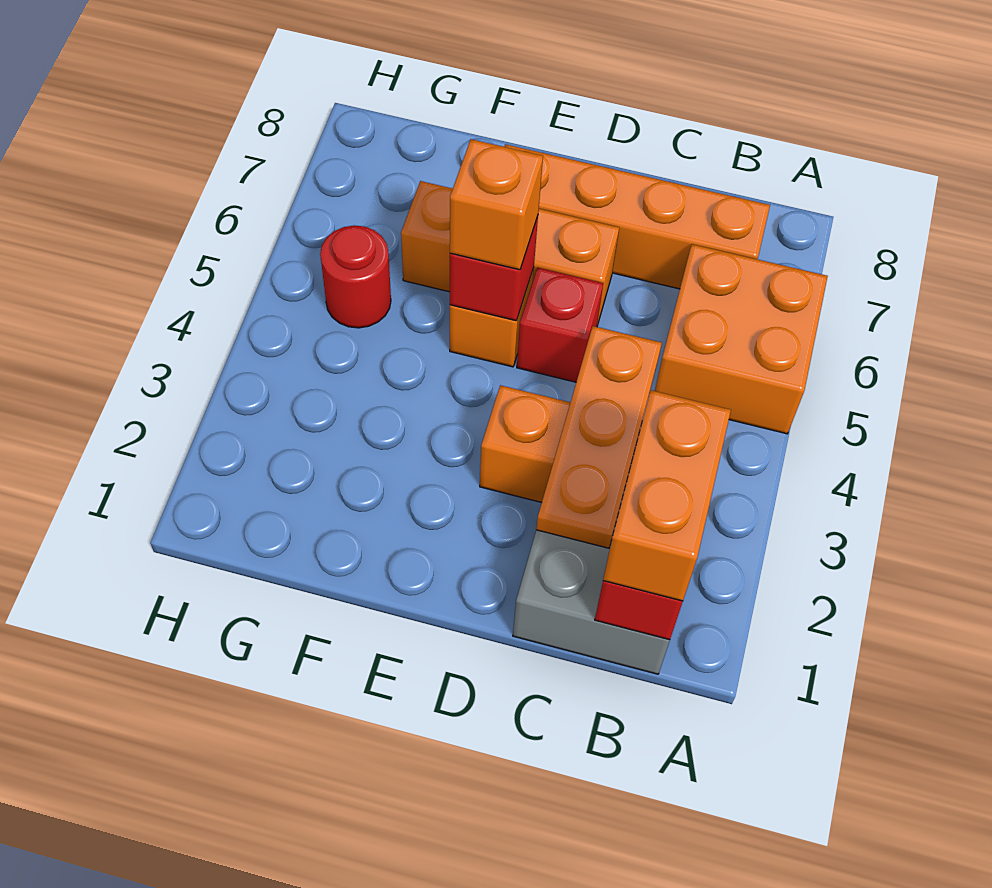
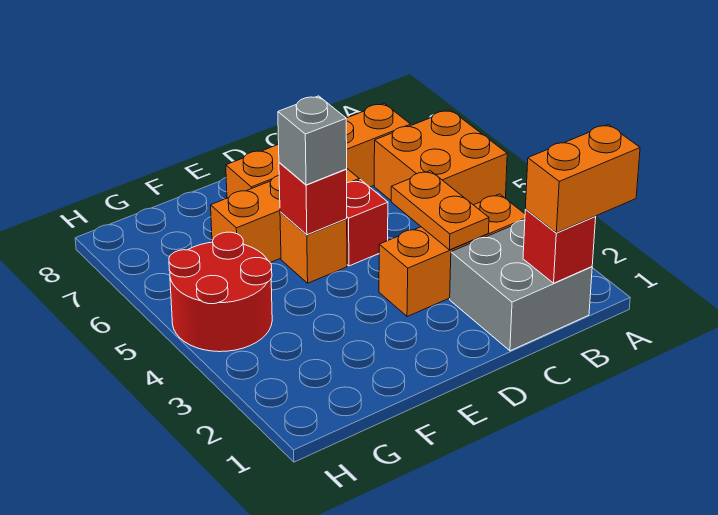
orange brick B1:B2 level 3 -> orange brick A1:B1 level 3
orange plate C2:C4 level 2 -> orange plate C3:C4 level 2
orange brick E5 level 3 -> grey brick E5 level 3
red round brick G5 level 1 -> red round brick G4:H5 level 1

